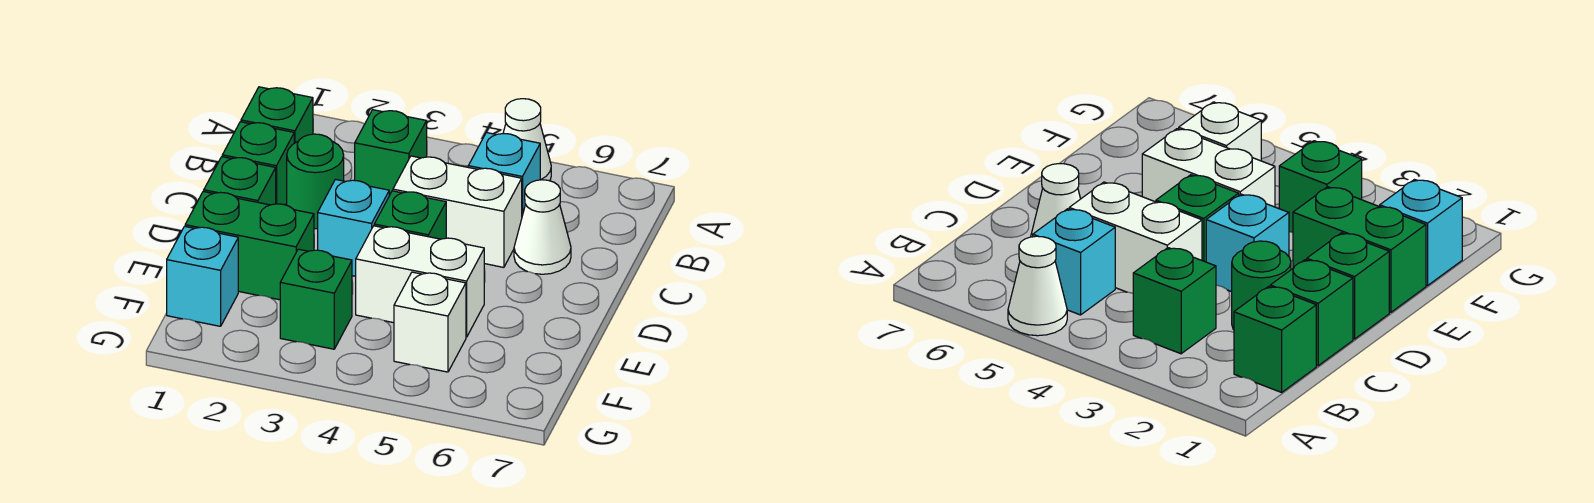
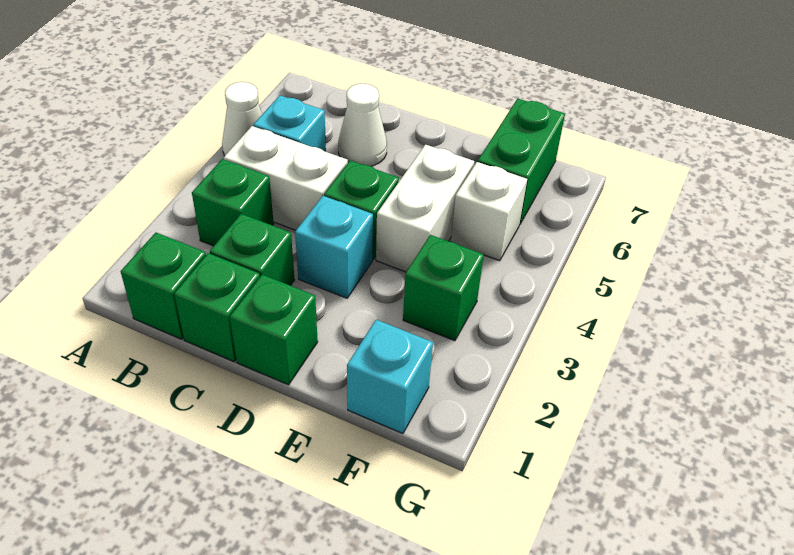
green round brick C2 level 1 -> green brick C2 level 1
white brick C4:C5 level 1 -> white brick B4:C4 level 1
green brick E1:E2 level 1 -> green brick F6:F7 level 1

